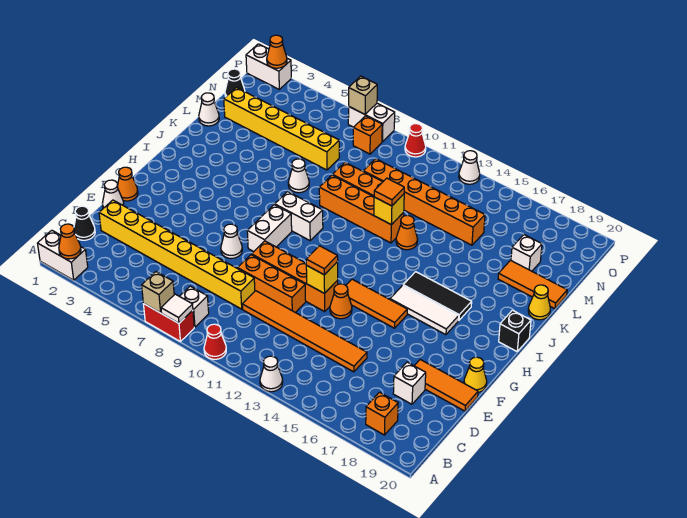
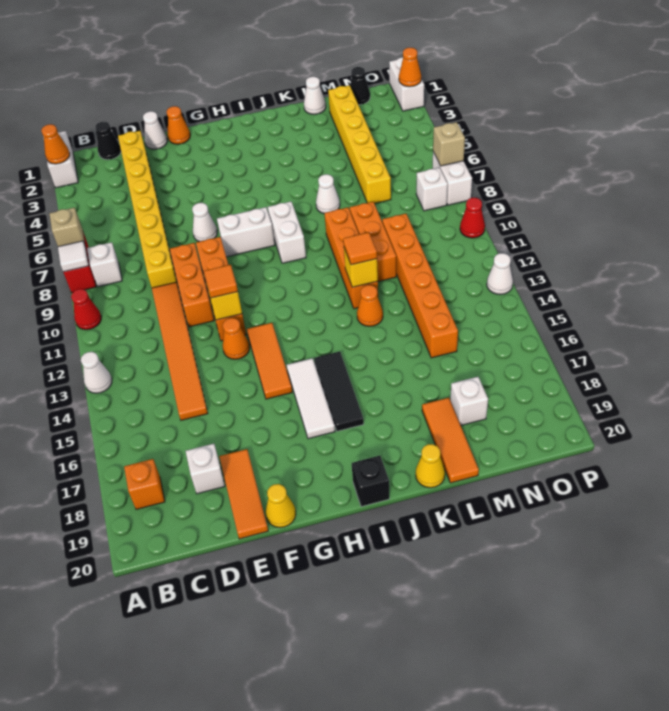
orange brick O8 level 1 -> white brick O8 level 1

